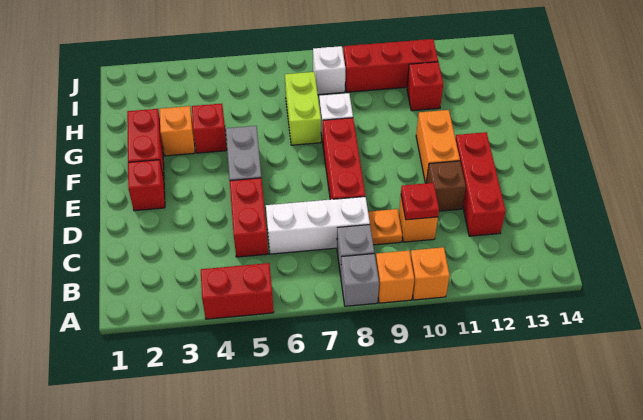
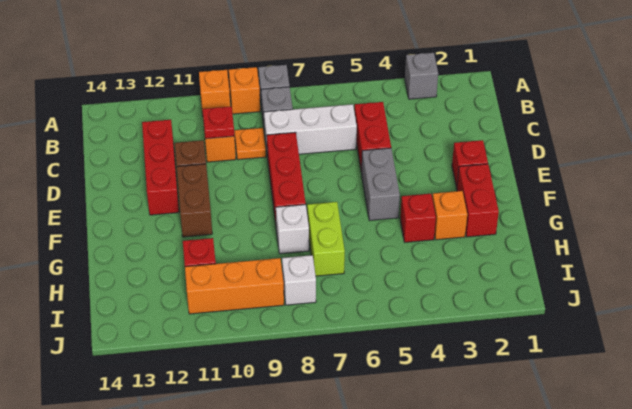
none -> grey brick A3 level 1
red brick A4:A5 level 1 -> none
orange brick E11:F11 level 1 -> brown brick E11:F11 level 1
red brick I9:I11 level 1 -> orange brick I9:I11 level 1

